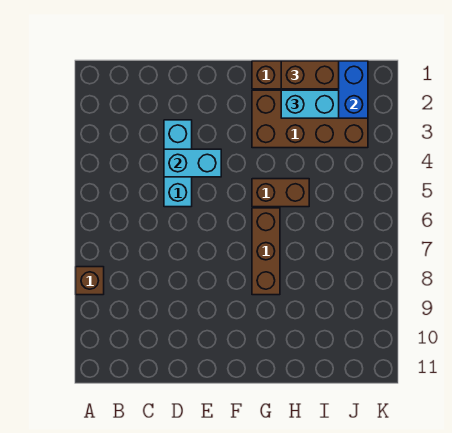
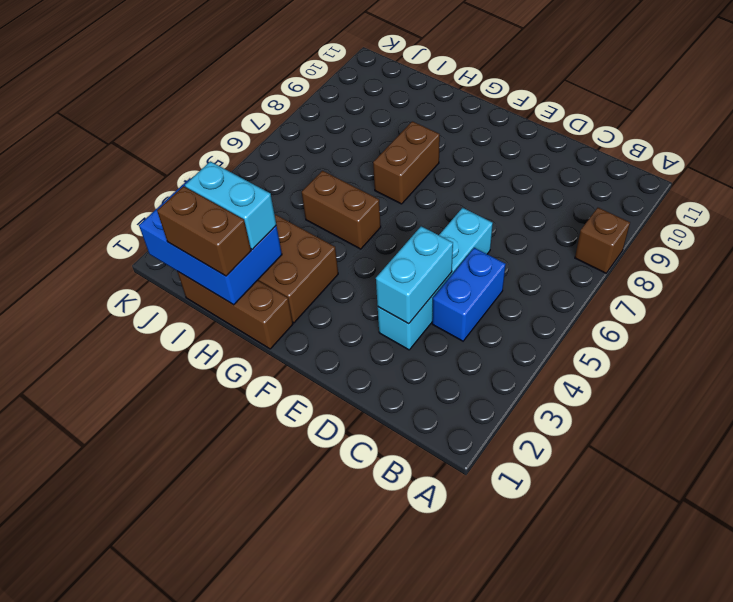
none -> blue brick C4:C5 level 1
cyan brick D3:D5 level 1 -> cyan brick D3:D6 level 1
cyan brick D4:E4 level 2 -> cyan brick D3:D4 level 2
brown brick G6:G8 level 1 -> brown brick G7:G8 level 1

